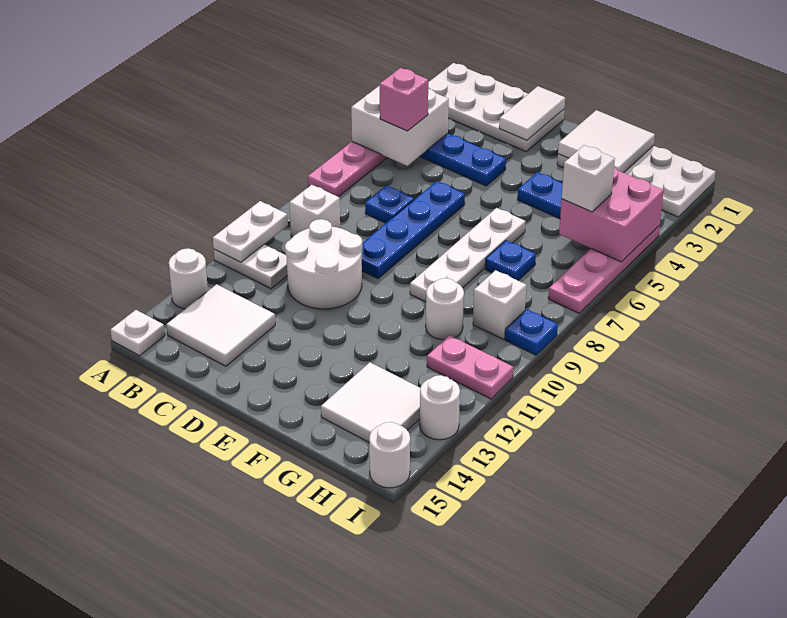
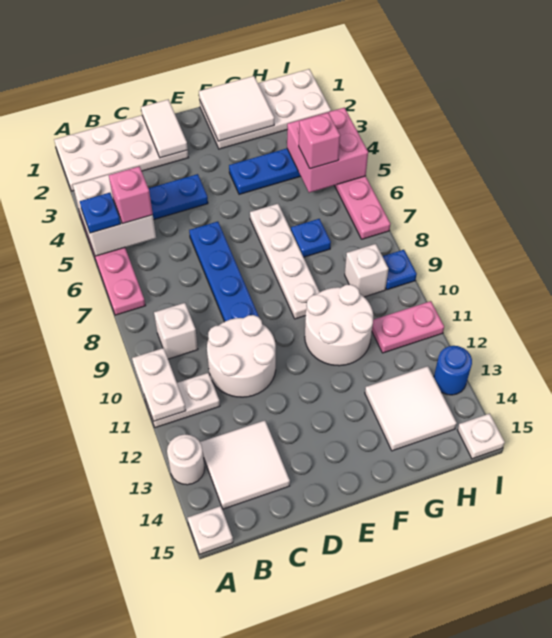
blue plate C7 level 1 -> blue plate A5 level 3
white round brick G10 level 1 -> white round brick F10:G11 level 1
white brick H5 level 3 -> pink brick H5 level 3
white round brick I13 level 1 -> blue round brick I13 level 1
white round brick I15 level 1 -> white plate I15 level 1

